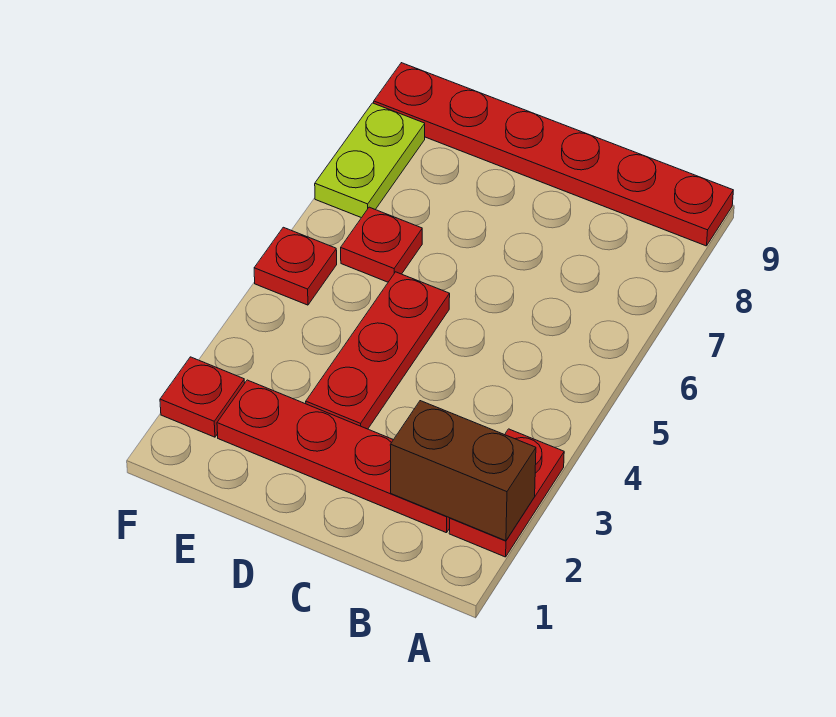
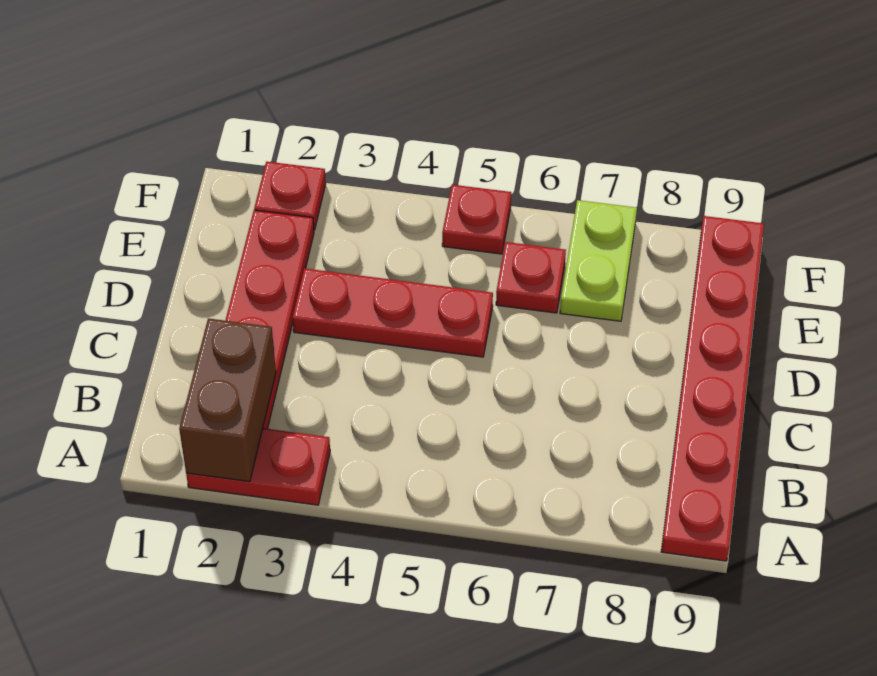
lime plate F7:F8 level 1 -> lime plate E7:F7 level 1

